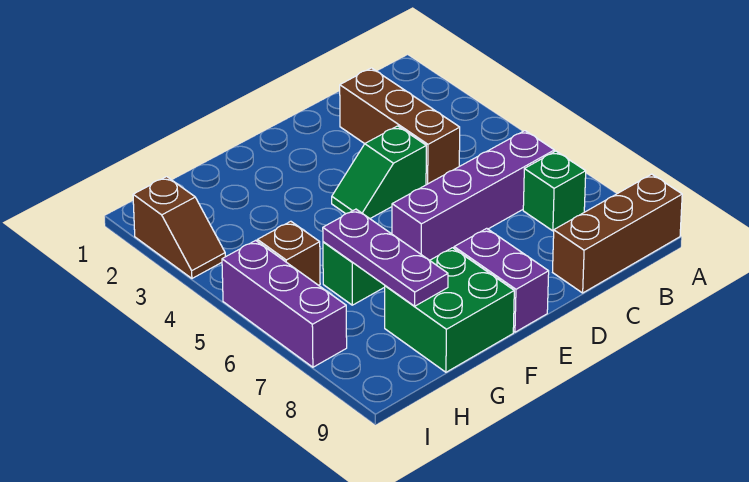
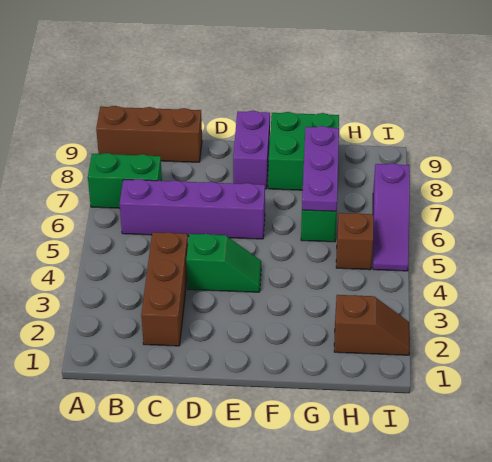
green brick B7 level 1 -> green brick A7:B7 level 1
brown slope I2:I3 level 1 top 2 -> brown slope H2:I2 level 1 top H
purple brick I5:I7 level 1 -> purple slope I5:I7 level 1 top 7

